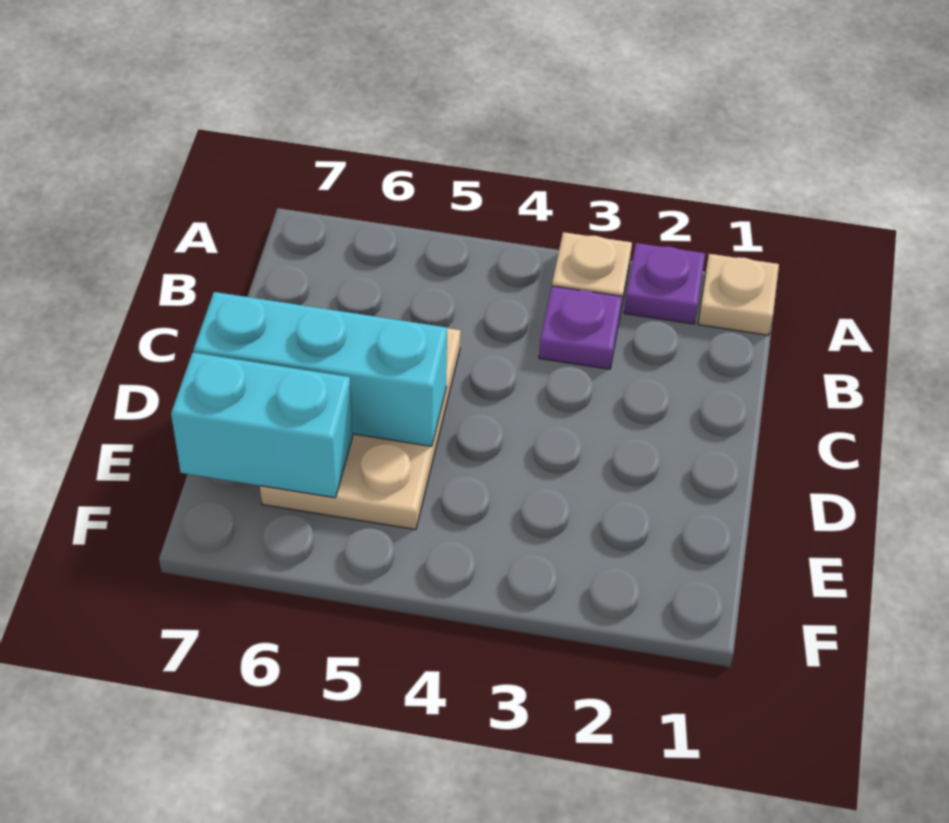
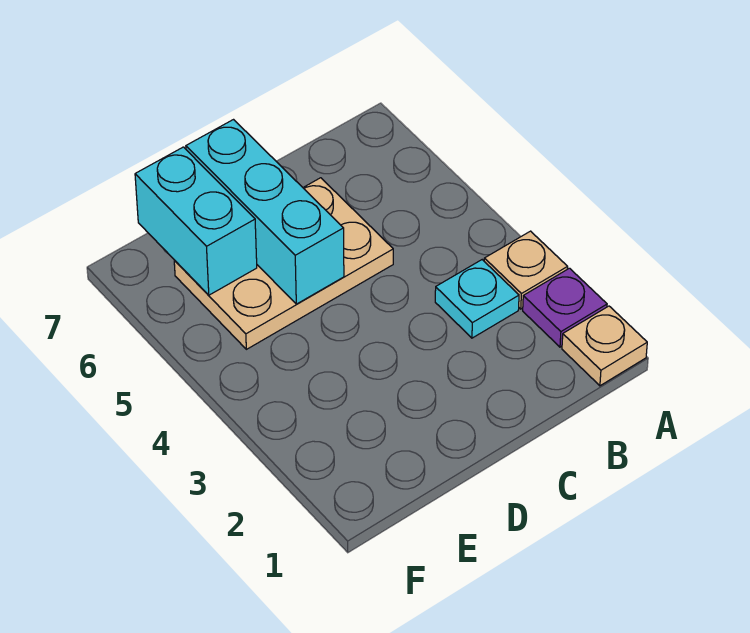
purple plate B3 level 1 -> cyan plate B3 level 1

